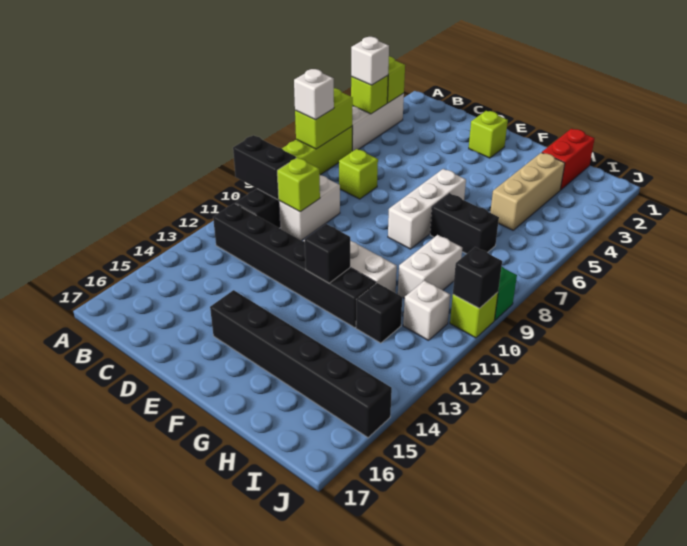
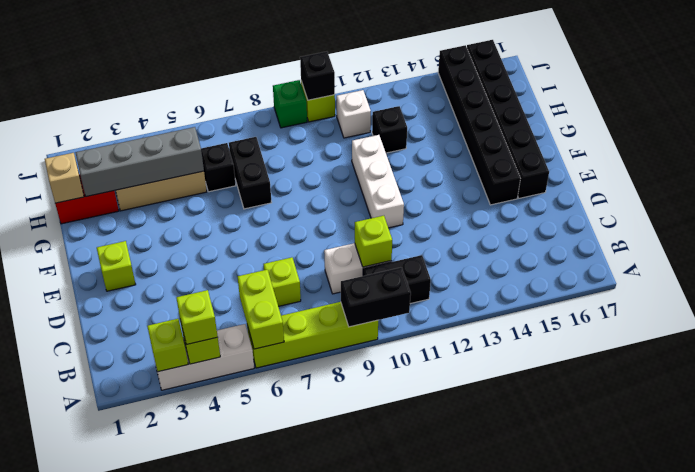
white brick A4 level 3 -> lime brick A4 level 3
lime brick A6:A7 level 2 -> lime brick A6:B6 level 2
white brick A7 level 3 -> none
black brick A10:B10 level 2 -> black brick A9:A10 level 2
black brick B12:G12 level 1 -> black brick E16:J16 level 1
white brick F6:F8 level 1 -> none
black brick F12 level 2 -> black brick H6 level 1
none -> tan brick H1 level 2
none -> grey brick H2:H5 level 2
white brick H9:H10 level 1 -> none

